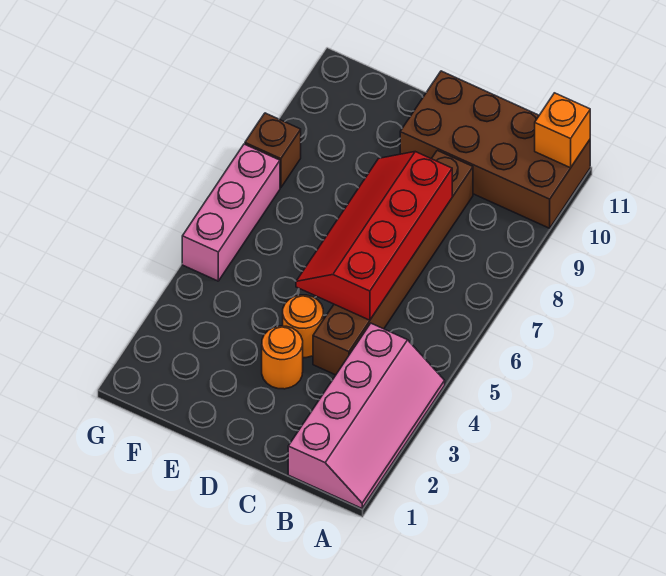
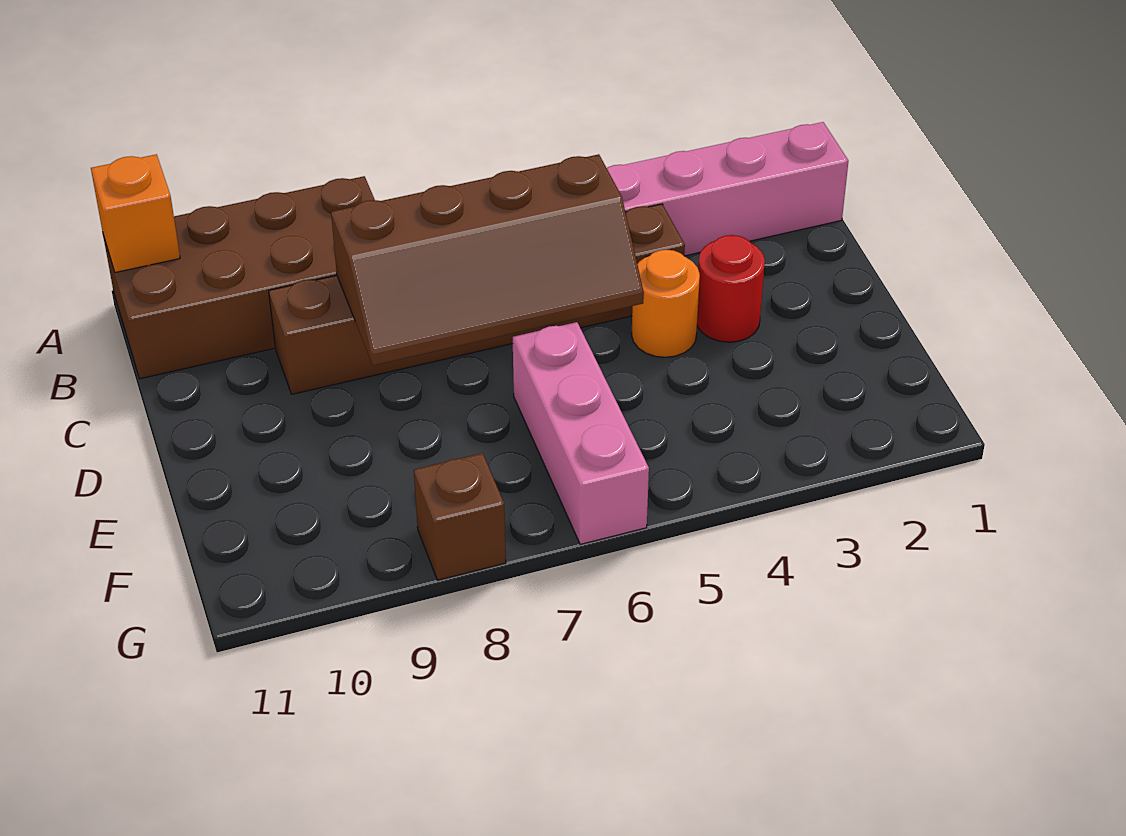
brown brick A10:D11 level 1 -> brown brick A8:B11 level 1
red slope C5:D8 level 2 top C -> brown slope C5:D8 level 2 top C
orange round brick D3 level 1 -> red round brick D3 level 1
pink brick G5:G7 level 1 -> pink brick E6:G6 level 1

